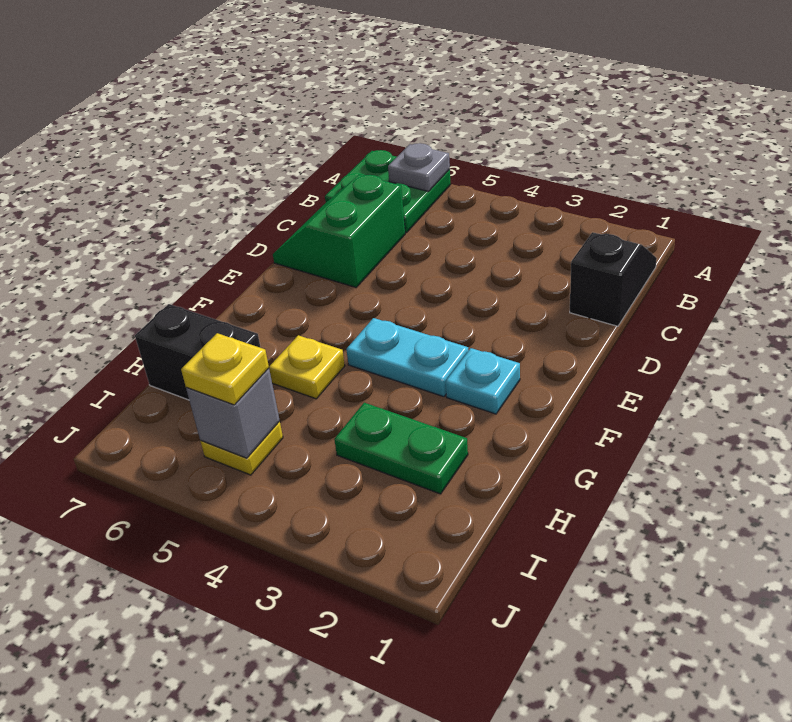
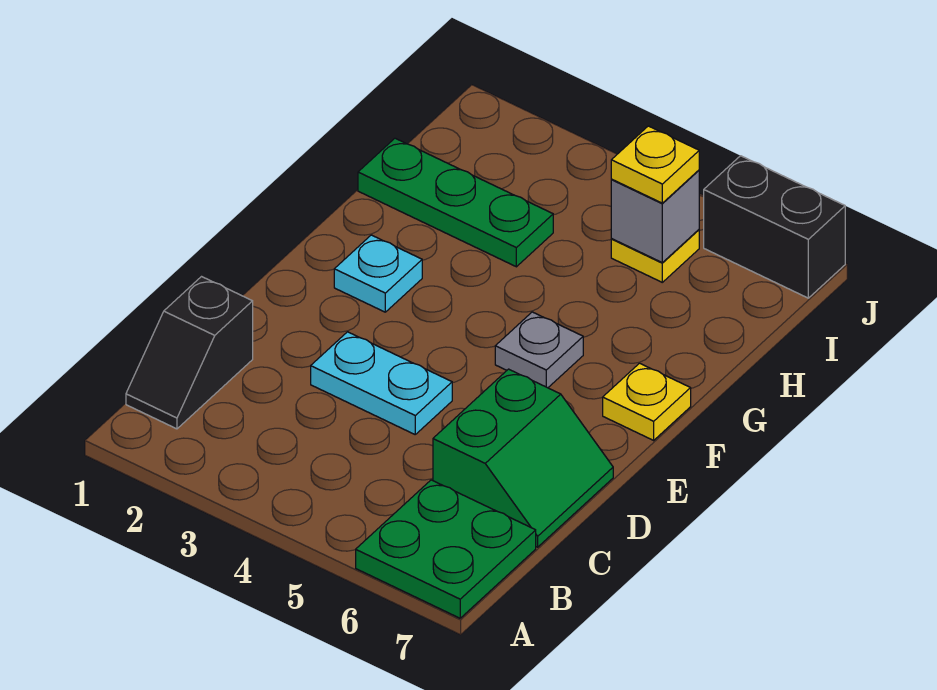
grey plate A6 level 2 -> grey plate F5 level 1
cyan plate F3:F4 level 1 -> cyan plate D3:D4 level 1
yellow plate G5 level 1 -> yellow plate F7 level 1
green plate H2:H3 level 1 -> green plate H1:H3 level 1
black brick H6:H7 level 1 -> black brick J6:J7 level 1

